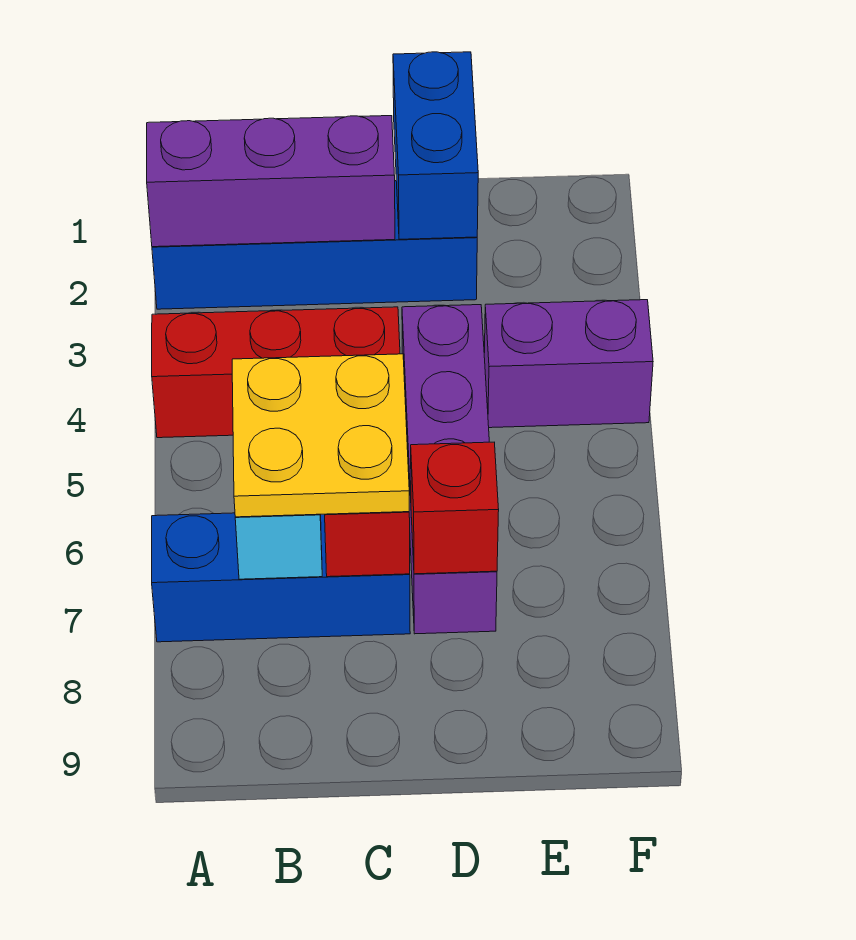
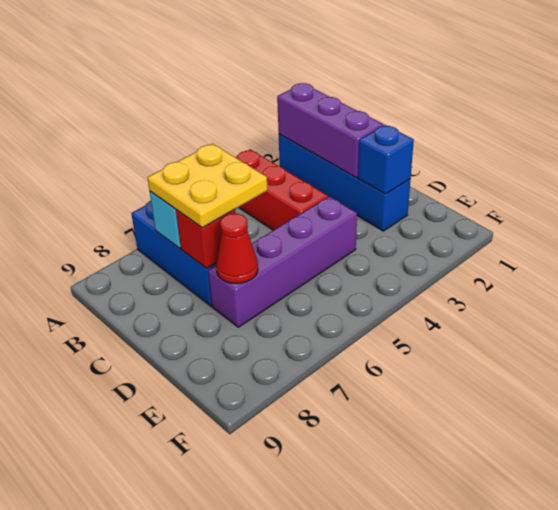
blue brick D1:D2 level 2 -> blue brick D2 level 2
red brick D7 level 2 -> red cone D7 level 2
purple brick E4:F4 level 1 -> none

